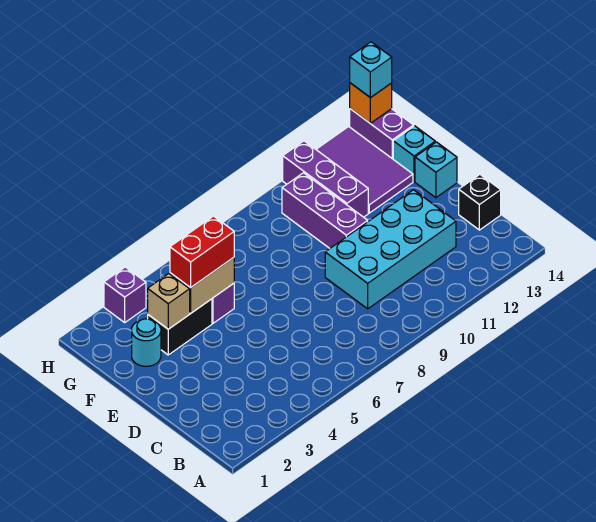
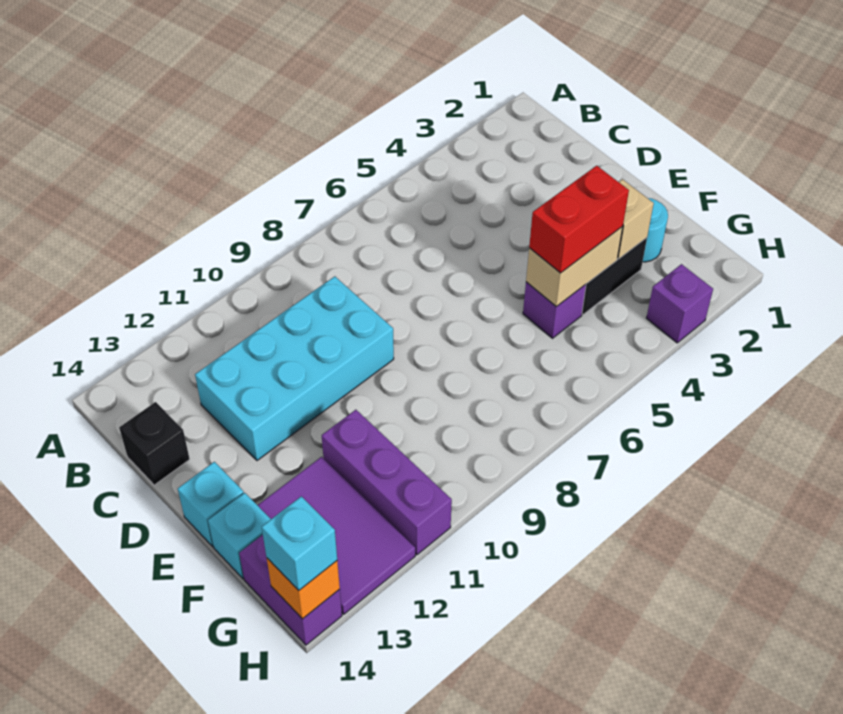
purple brick E10:G10 level 1 -> none

